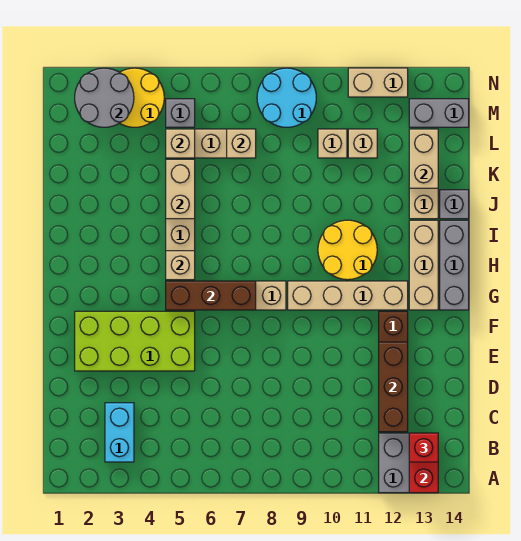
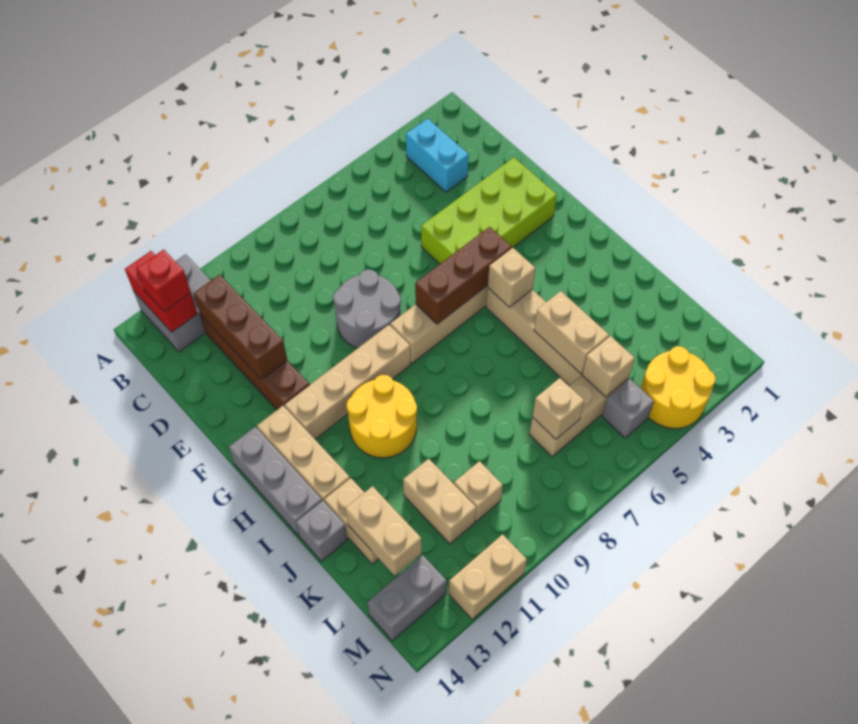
tan brick L11 level 1 -> tan brick K11:L11 level 1
grey round brick M2:N3 level 2 -> grey round brick E8:F9 level 1
cyan round brick M8:N9 level 1 -> none

